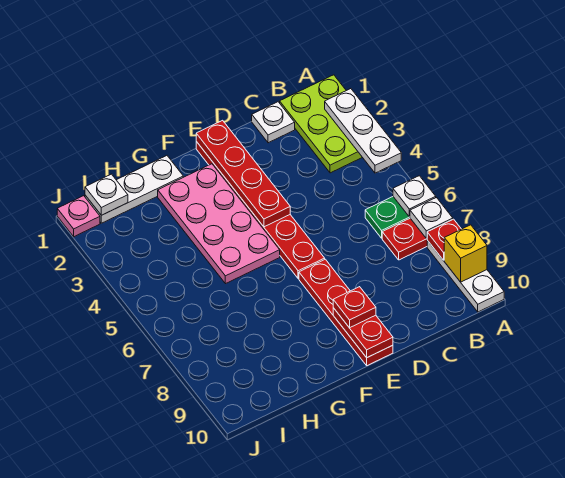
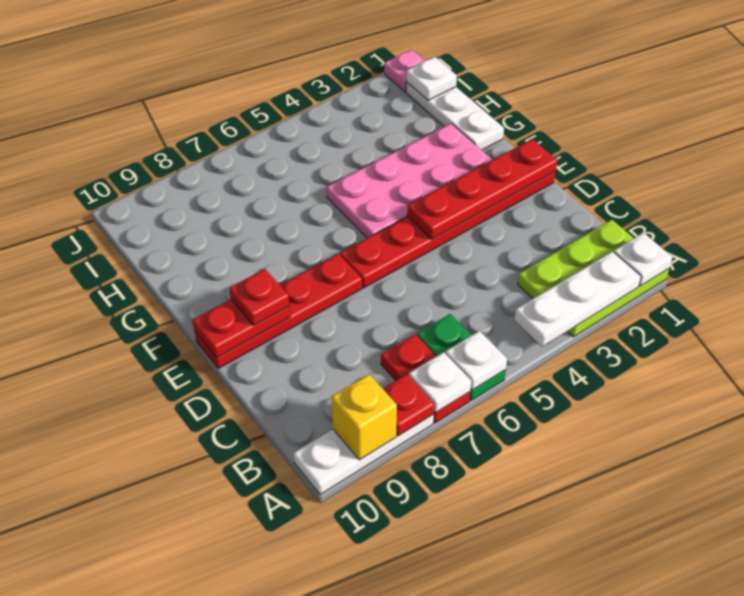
white plate C1 level 1 -> white plate A1 level 2

